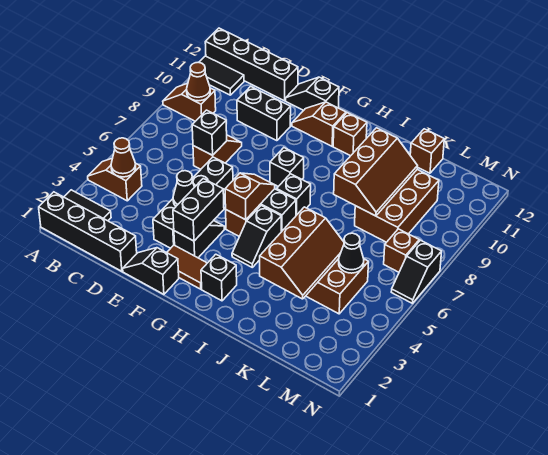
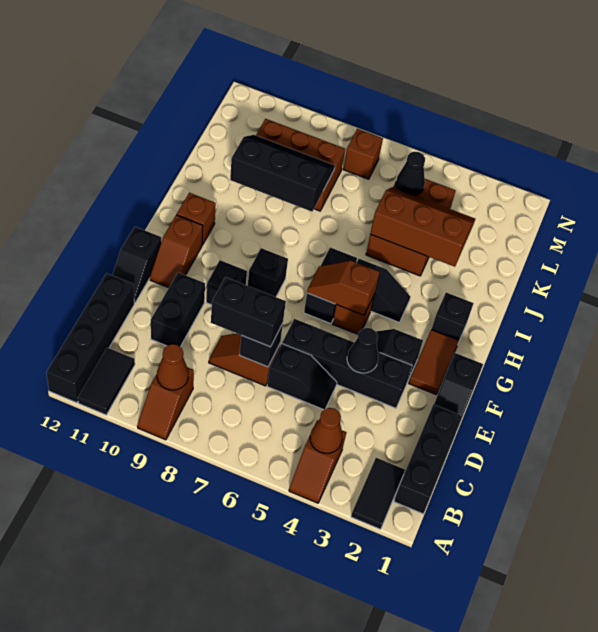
black brick A1:D1 level 1 -> black brick B1:D1 level 1
black brick F3:F4 level 2 -> black brick D7:D8 level 3
black brick H7 level 1 -> black brick F9 level 1
brown slope J8:K10 level 2 top J -> black slope J8:K10 level 2 top J
brown brick K12 level 1 -> none
black slope N6:N7 level 1 top 7 -> black slope D5:D6 level 1 top 6

